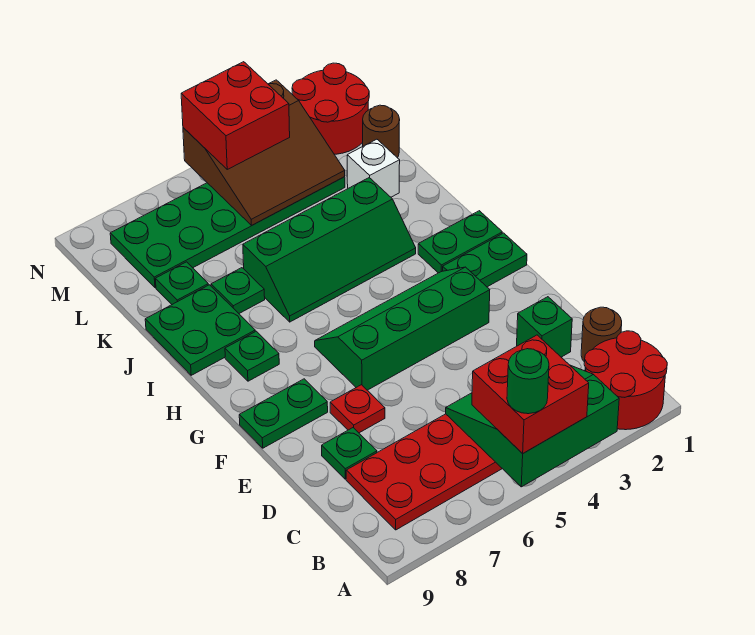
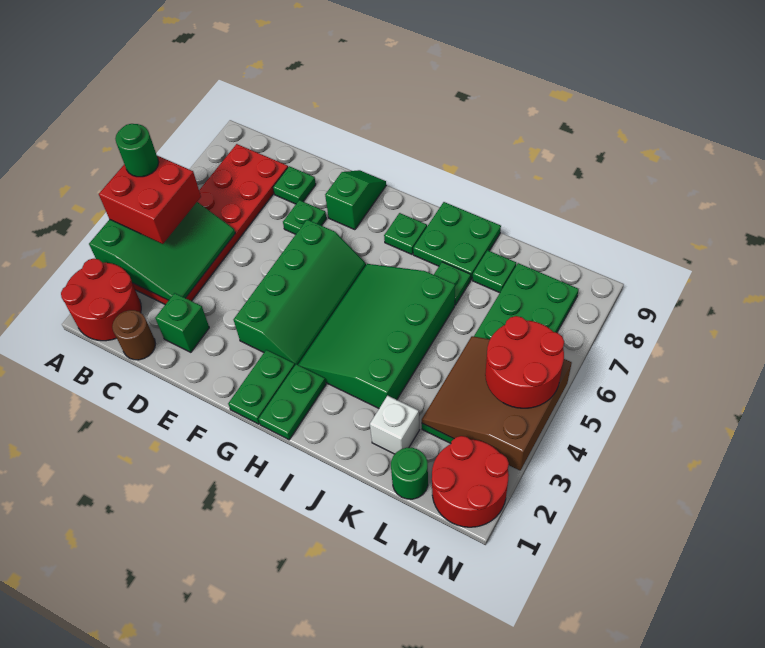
red plate E7 level 1 -> green plate E7 level 1
green plate F8:F9 level 1 -> green slope F8:F9 level 1 top 8
green slope I3:J6 level 1 top J -> green slope H3:J6 level 1 top J
brown round brick L1 level 1 -> green round brick L1 level 1
red brick M4:N5 level 3 -> red round brick M4:N5 level 3

